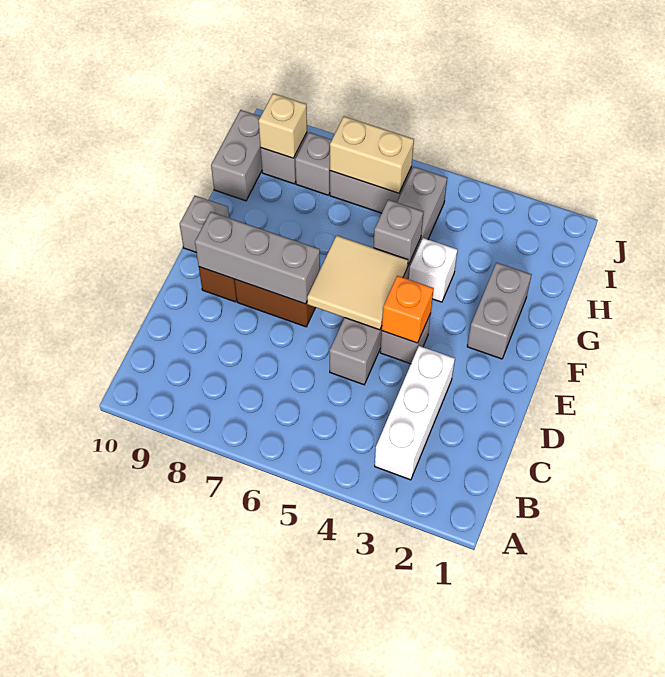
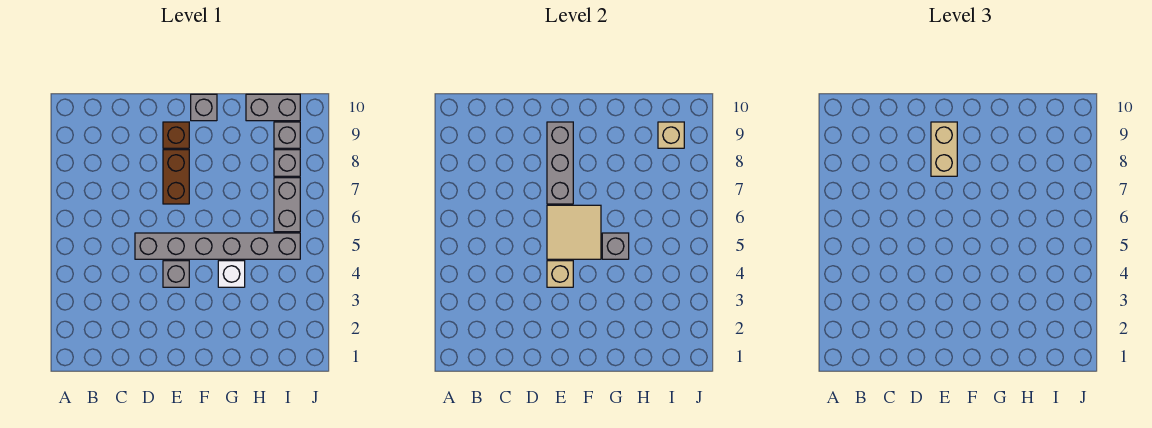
white brick B3:D3 level 1 -> none
orange brick E4 level 2 -> tan brick E4 level 2
grey brick F2:G2 level 1 -> none
tan brick I6:I7 level 2 -> tan brick E8:E9 level 3

